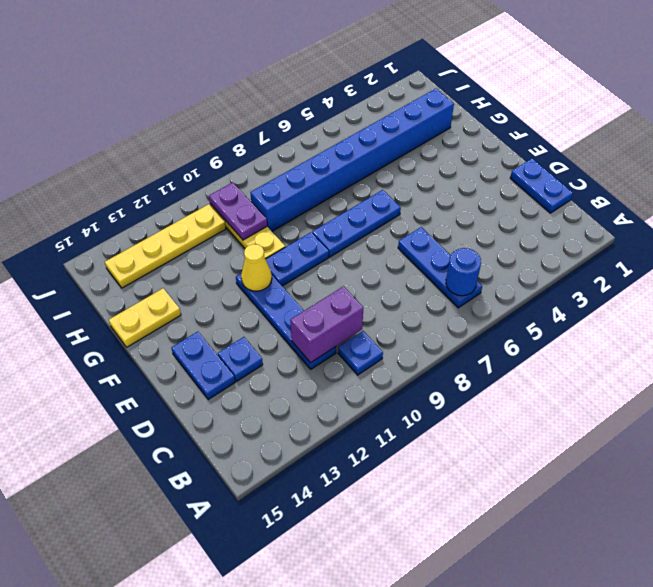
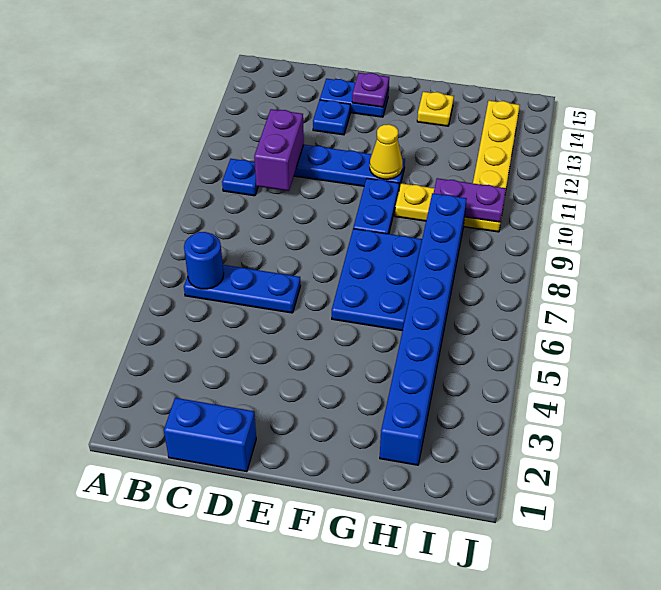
blue plate C1:D1 level 1 -> blue brick C1:D1 level 1
none -> purple plate E14 level 2
blue plate F6:F8 level 1 -> blue plate F6:G8 level 1
yellow plate G14:G15 level 1 -> yellow plate G14 level 1

